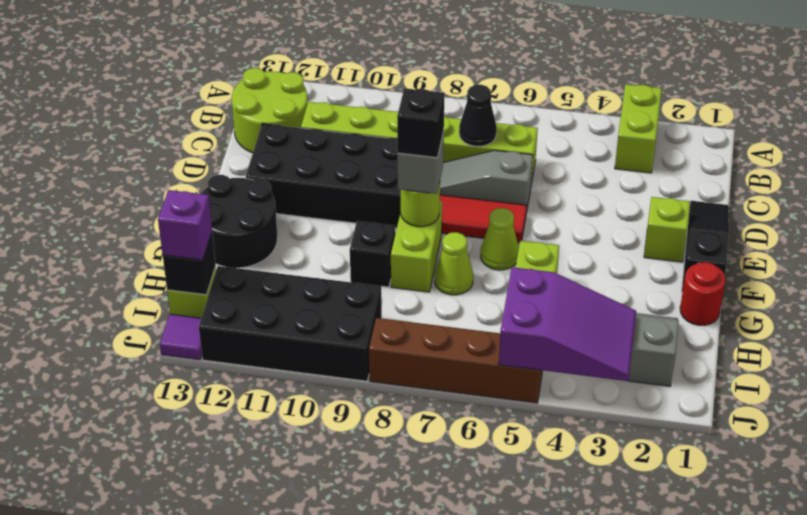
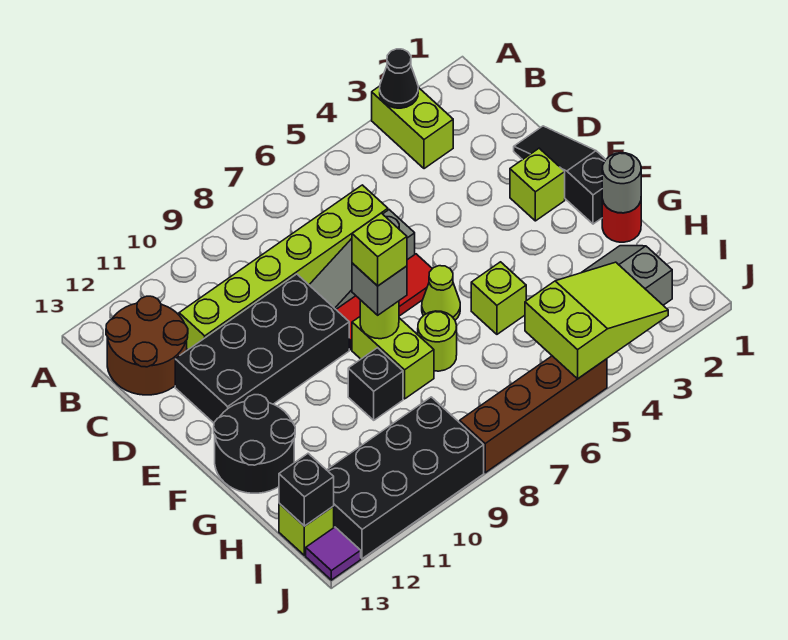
lime round brick B12:C13 level 1 -> brown round brick B12:C13 level 1
black cone C7 level 2 -> black cone A3 level 2
black brick F8 level 4 -> lime brick F8 level 4
none -> grey round brick G1 level 2
lime cone G7 level 1 -> lime round brick G7 level 1
purple slope I3:J5 level 2 top 5 -> lime slope I3:J5 level 2 top 5
purple brick I13 level 3 -> none

